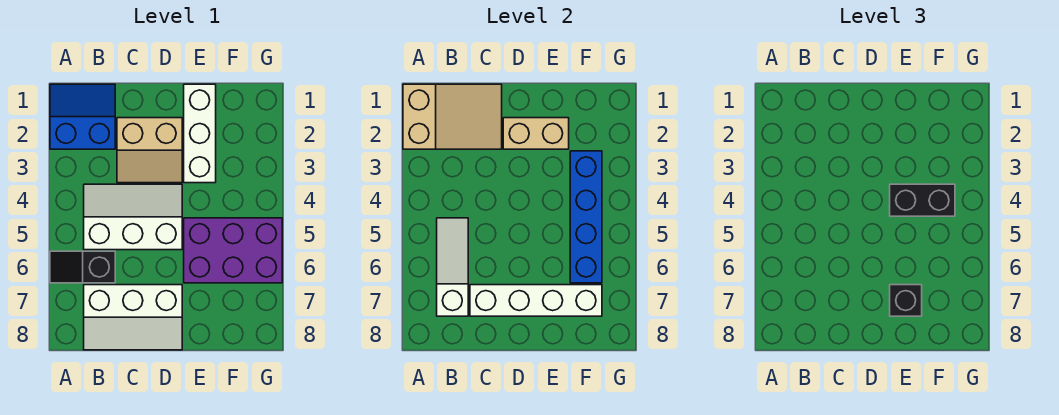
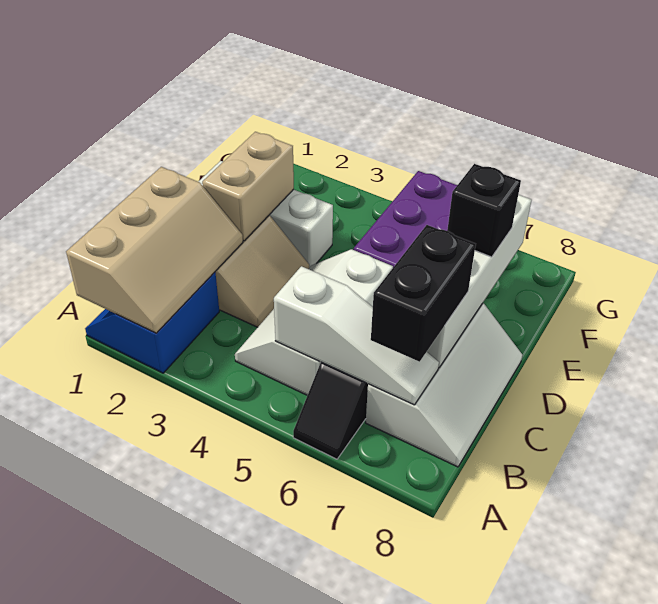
tan slope A1:C2 level 2 top A -> tan slope A1:C2 level 2 top 1
white slope B5:B7 level 2 top 7 -> white slope B5:B7 level 2 top 5
black brick E4:F4 level 3 -> black brick B7:C7 level 3
blue brick F3:F6 level 2 -> none

